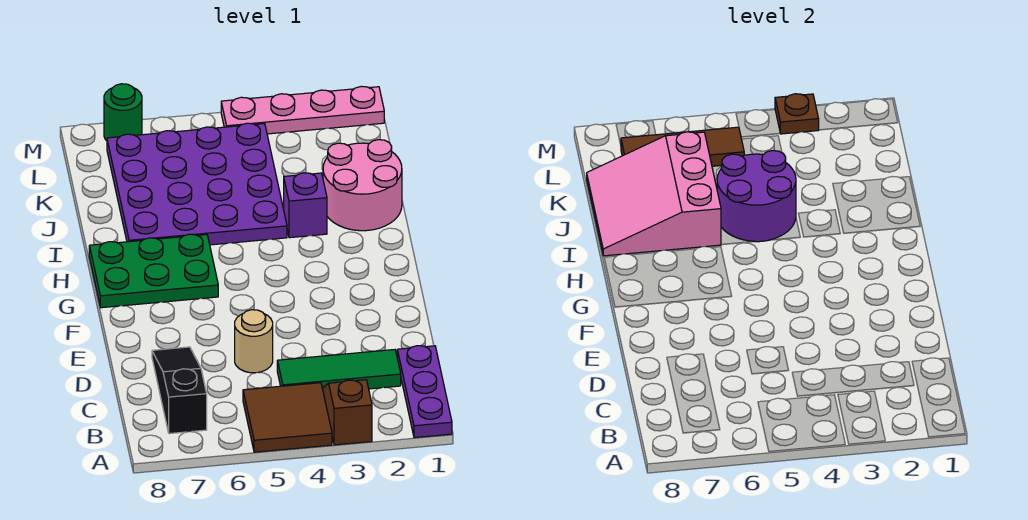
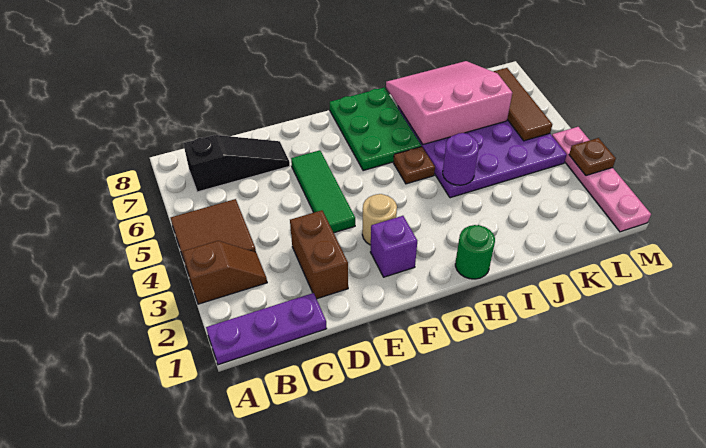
green tile C2:C4 level 1 -> green tile E4:E6 level 1
none -> brown brick D2:D3 level 1
tan round brick D5 level 1 -> tan round brick F3 level 1
none -> brown plate H5 level 1
pink round brick I1:J2 level 1 -> none
purple brick I3 level 1 -> purple brick F2 level 1
purple round brick I4:J5 level 2 -> purple round brick I4 level 2
green round brick M7 level 1 -> green round brick H1 level 1

